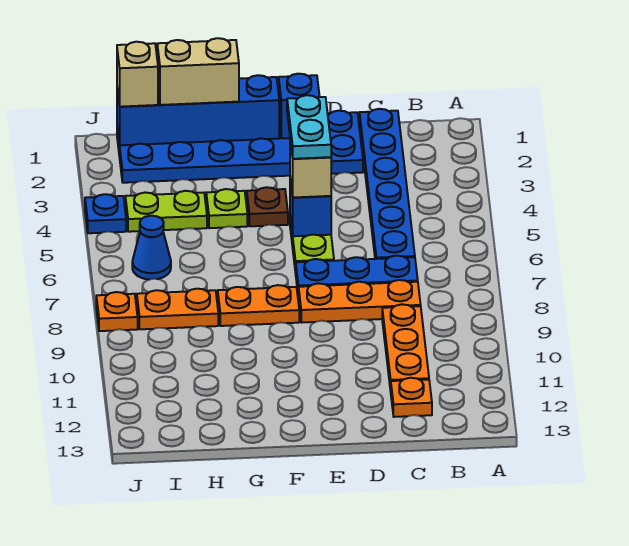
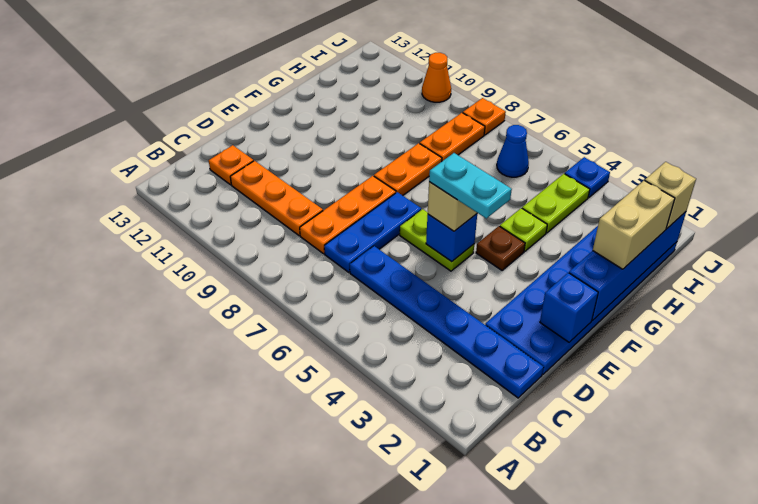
none -> orange cone J10 level 1

